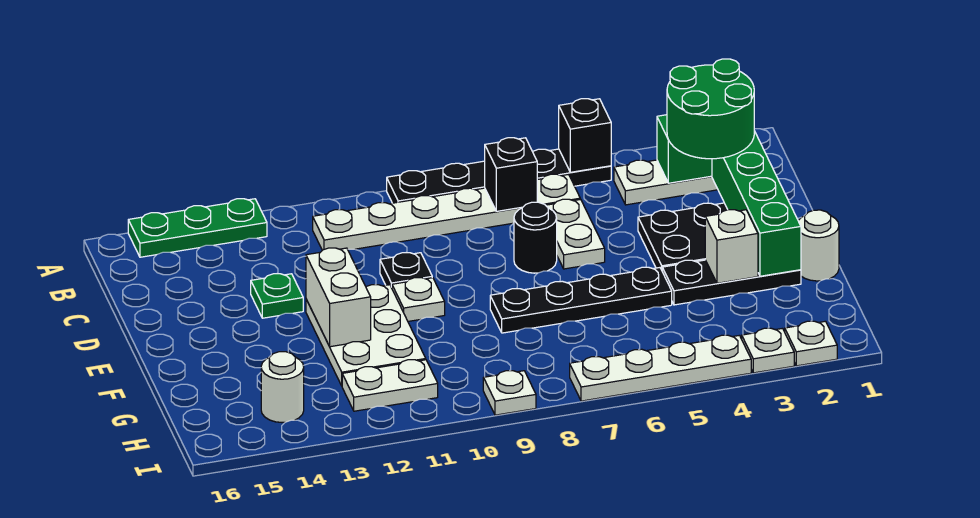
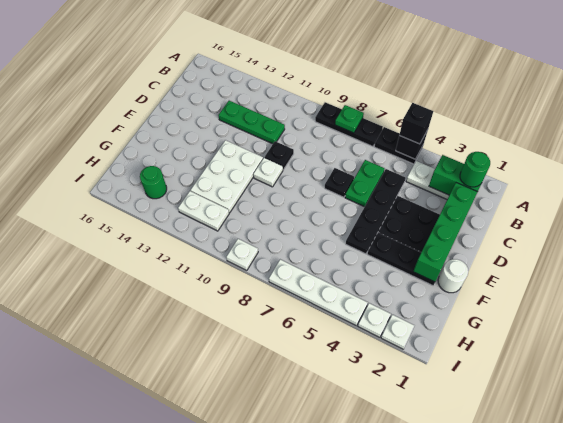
green plate A13:A15 level 1 -> green plate C11:C13 level 1
green round brick B2:C3 level 3 -> green round brick B2 level 3
white plate B6:B11 level 1 -> none
black brick B7 level 2 -> black brick A5 level 3
white plate C6:D6 level 1 -> green plate C6:D6 level 1
black round brick D7 level 1 -> black plate D7 level 1
green plate D13 level 1 -> green plate A8 level 2
white brick E12:F12 level 2 -> none
white brick F3 level 2 -> none
black plate F5:F8 level 1 -> black plate C5:F5 level 1
white round brick H14 level 1 -> green round brick H14 level 1

